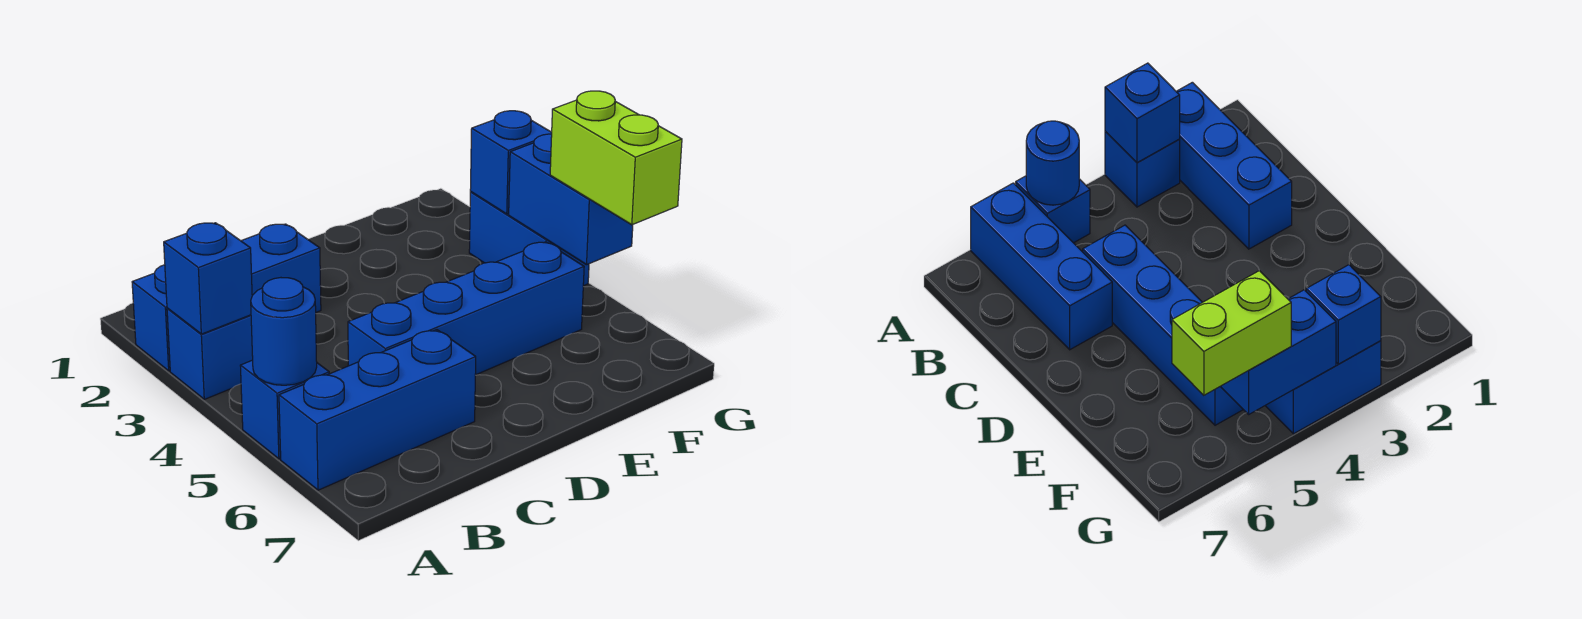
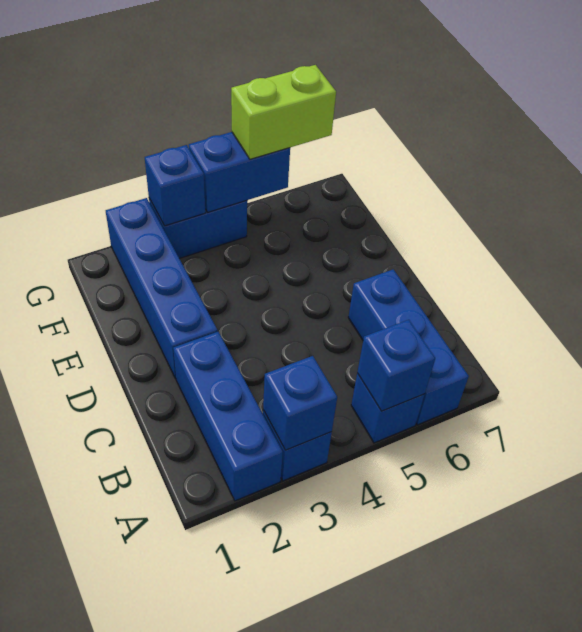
blue round brick A5 level 2 -> blue brick A5 level 2
blue brick C5:F5 level 1 -> blue brick D2:G2 level 1

